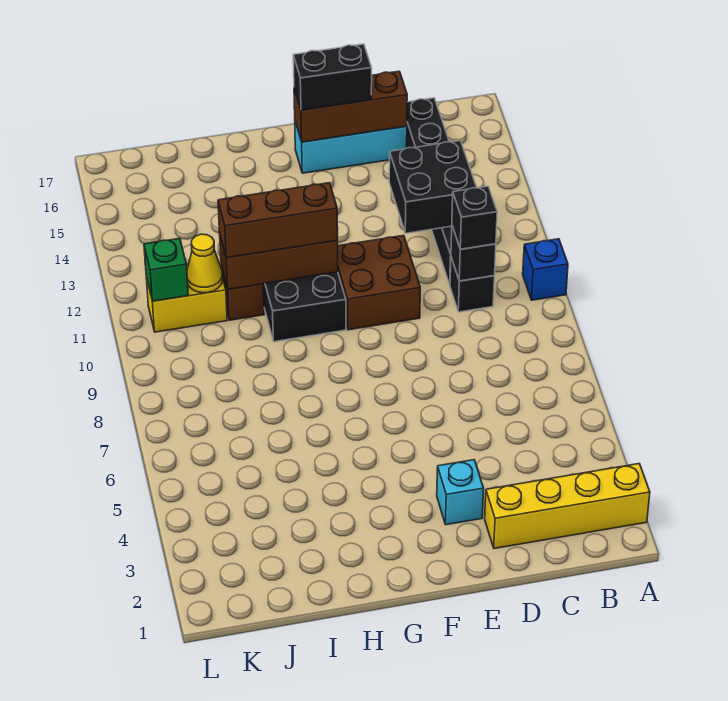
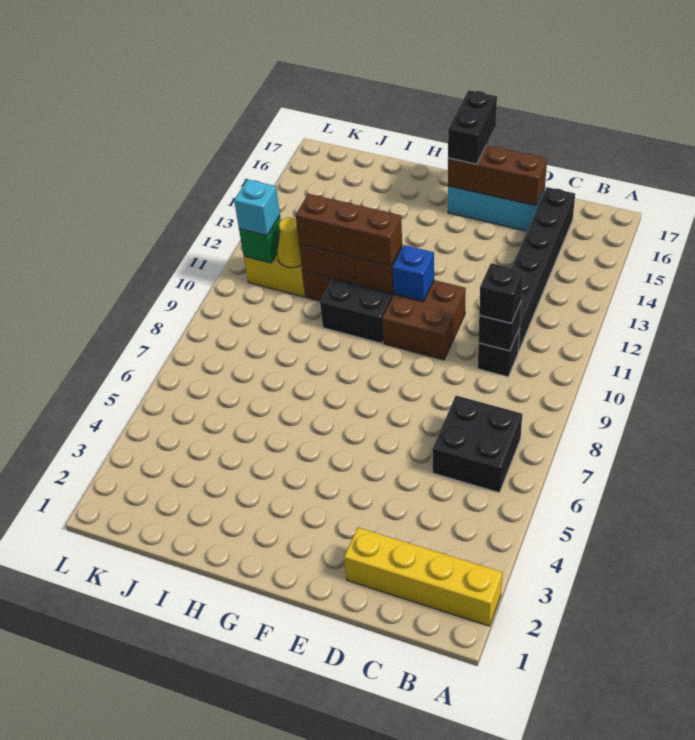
blue brick A10 level 1 -> blue brick F11 level 2
black brick C12:D13 level 2 -> black brick B6:C7 level 1
cyan brick E3 level 1 -> cyan brick K11 level 3
black brick E16:F16 level 3 -> black brick F16:F17 level 3

